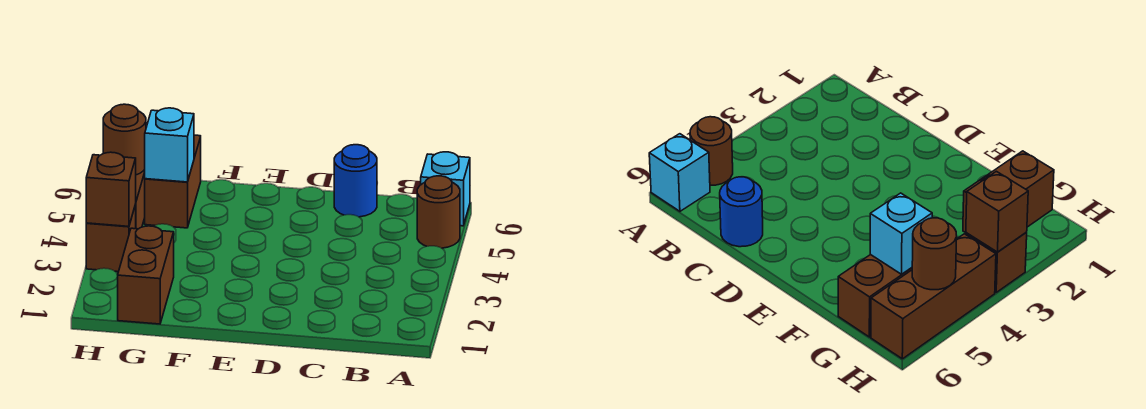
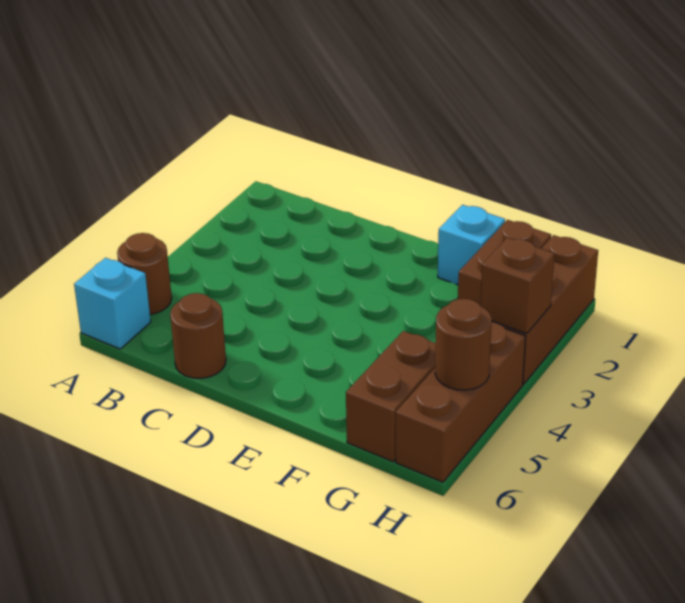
blue round brick C6 level 1 -> brown round brick C6 level 1
cyan brick G5 level 2 -> cyan brick F1 level 1
brown brick H3 level 1 -> brown brick H1:H3 level 1

